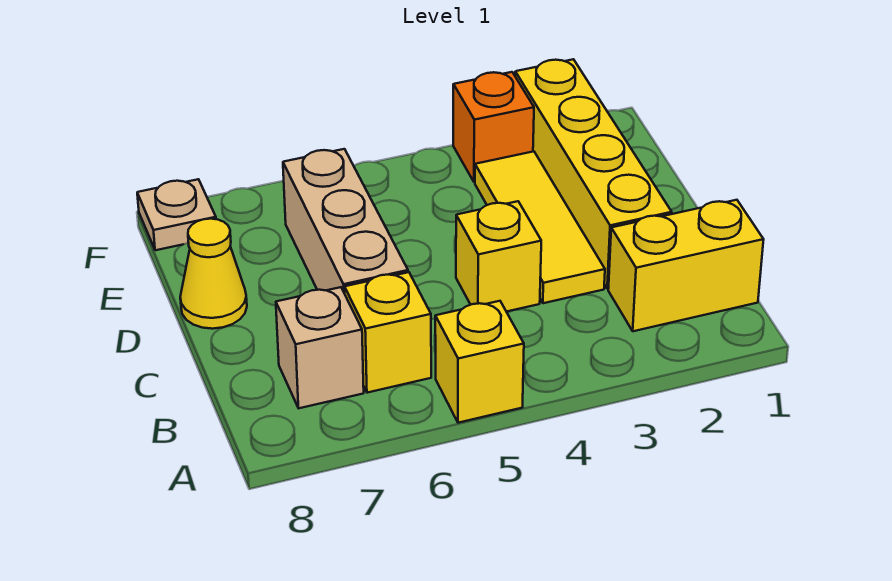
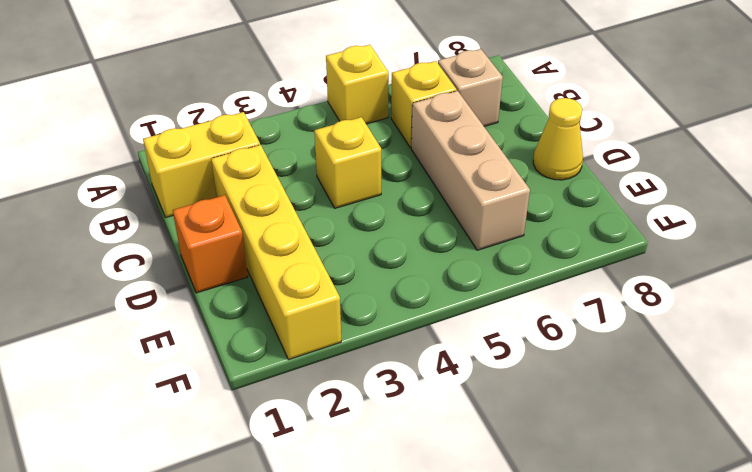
yellow tile C3:E3 level 1 -> none
orange brick F3 level 1 -> orange brick D1 level 1
tan plate F8 level 1 -> none

